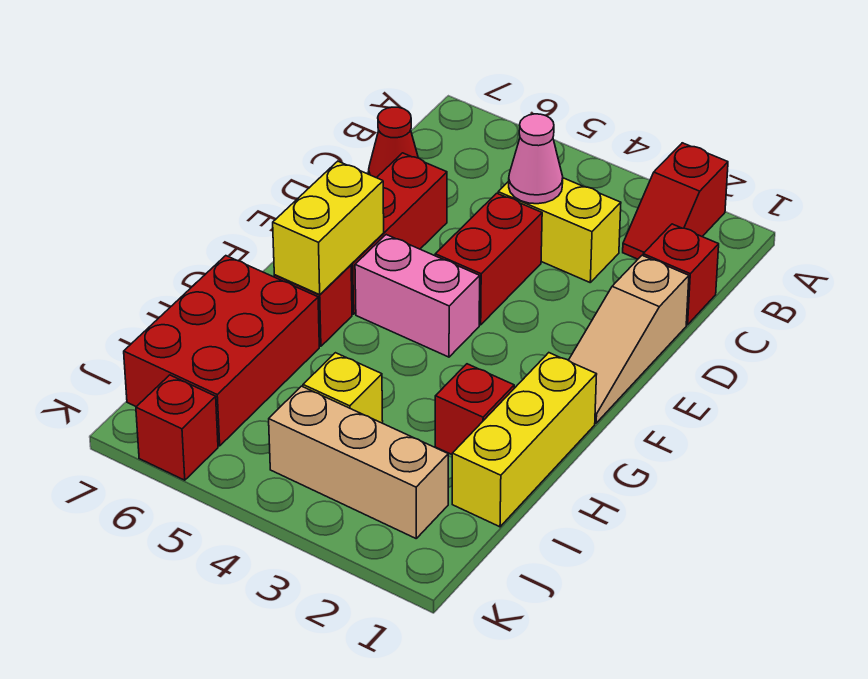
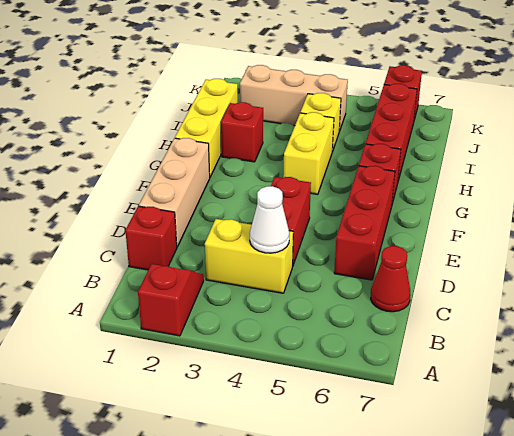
pink cone C4 level 2 -> white cone C4 level 2
tan slope D1:F1 level 1 top D -> tan brick D1:F1 level 1
pink brick F4:F5 level 1 -> none
yellow brick F6:G6 level 2 -> yellow brick G4:H4 level 1
red brick H6:J7 level 1 -> red brick H6:J6 level 1

